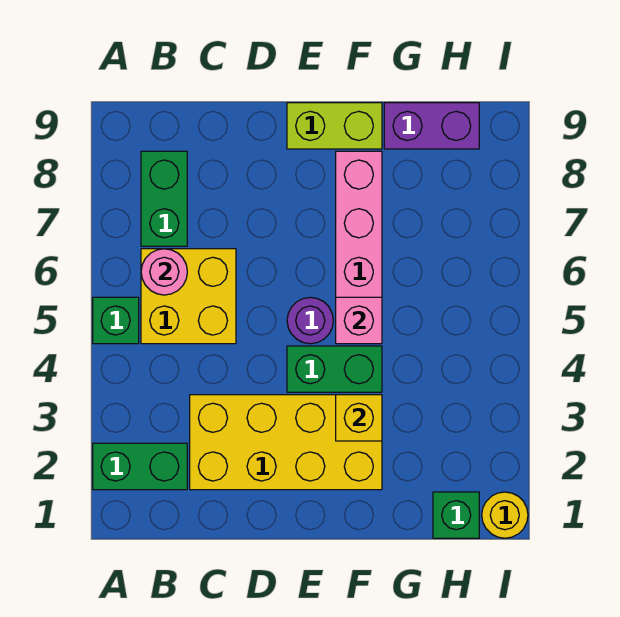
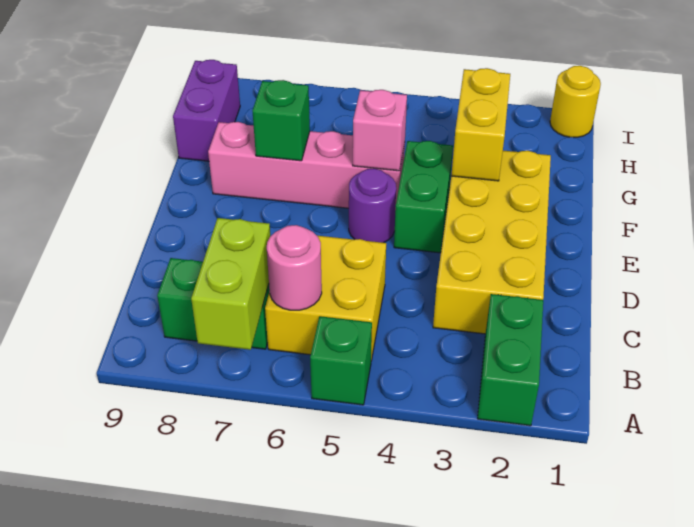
lime brick E9:F9 level 1 -> lime brick A7:B7 level 2
yellow brick F3 level 2 -> yellow brick F3:G3 level 2
green brick H1 level 1 -> green brick F7 level 2

